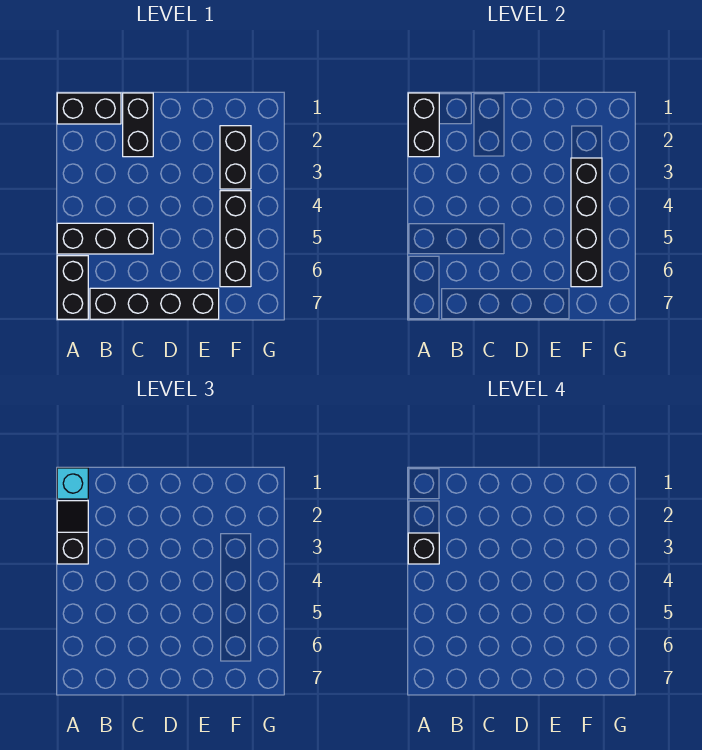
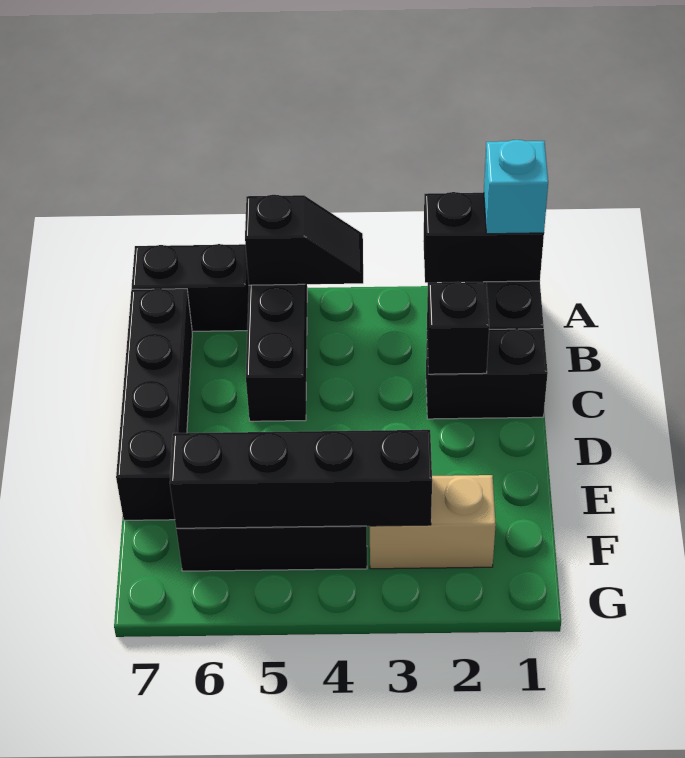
black slope A2:A3 level 3 top 3 -> black slope A4:A5 level 2 top 5
black brick A3 level 4 -> black brick C2 level 2
black brick F2:F3 level 1 -> tan brick F2:F3 level 1

